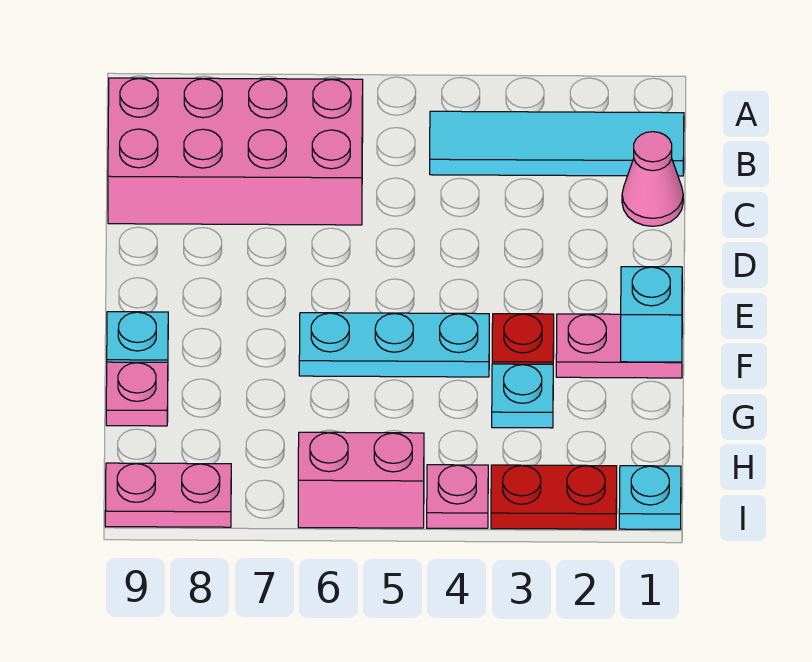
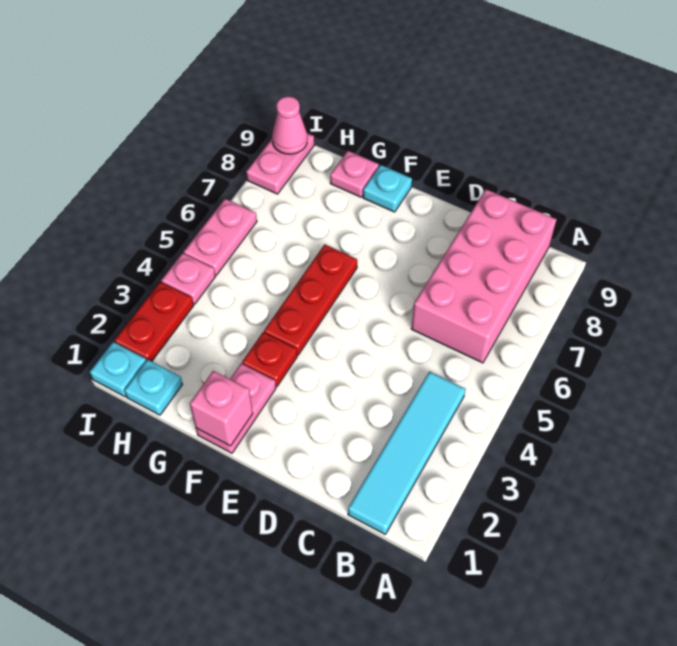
pink cone C1 level 1 -> pink cone I9 level 2
cyan brick F1 level 2 -> pink brick F1 level 2
cyan plate F4:F6 level 1 -> red plate F4:F6 level 1
cyan plate G3 level 1 -> cyan plate H1 level 1
pink brick I5:I6 level 1 -> pink plate I5:I6 level 1

